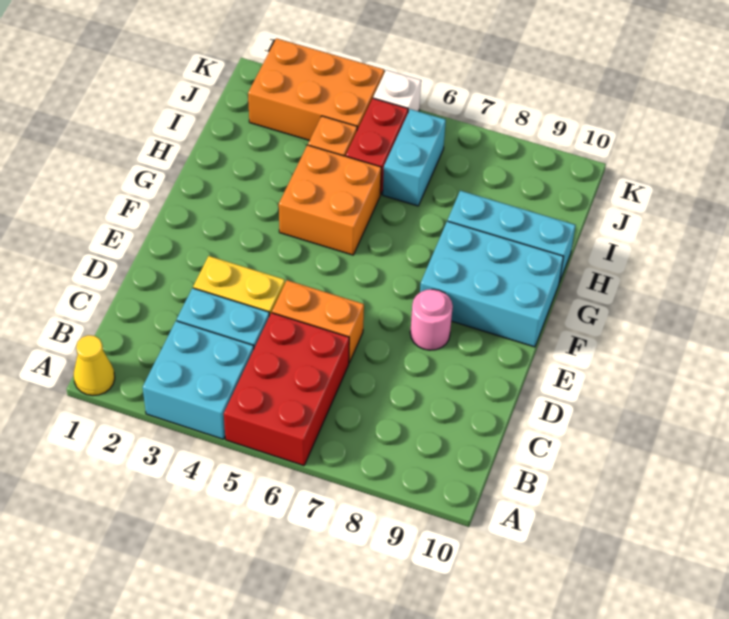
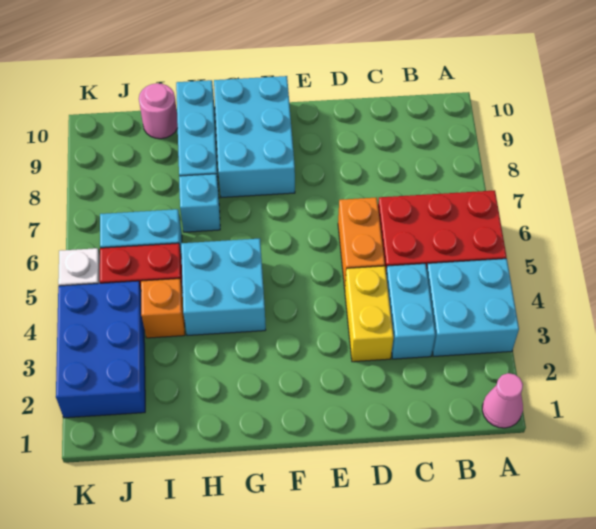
yellow cone A1 level 1 -> pink cone A1 level 1
pink round brick E8 level 1 -> pink round brick I10 level 1
orange brick G4:H5 level 1 -> cyan brick G4:H5 level 1
none -> cyan brick H7 level 1
orange brick J2:K4 level 1 -> blue brick J2:K4 level 1

